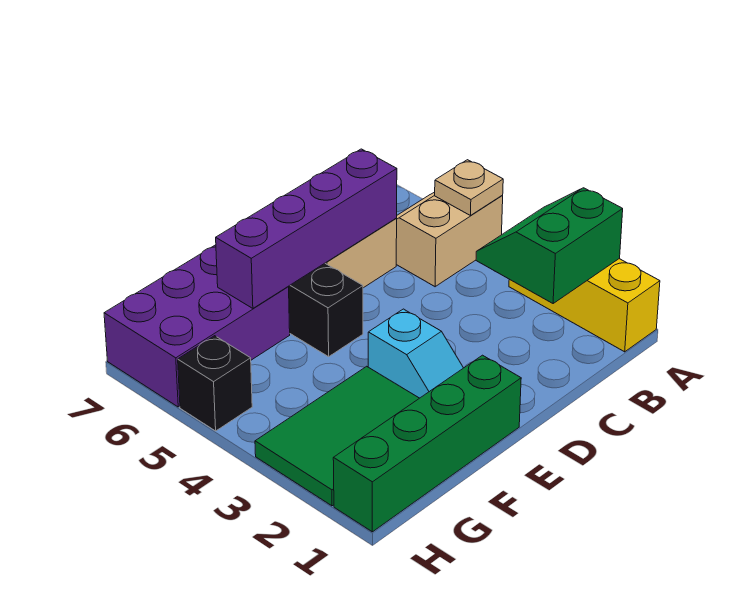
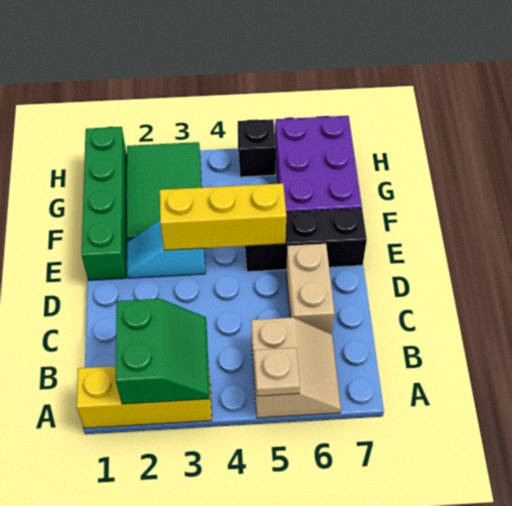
purple brick C6:F6 level 2 -> none
none -> yellow brick E3:E5 level 2

